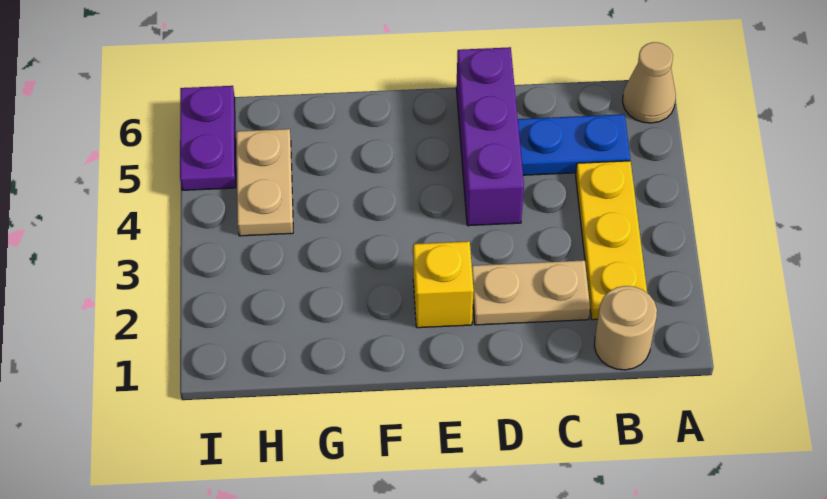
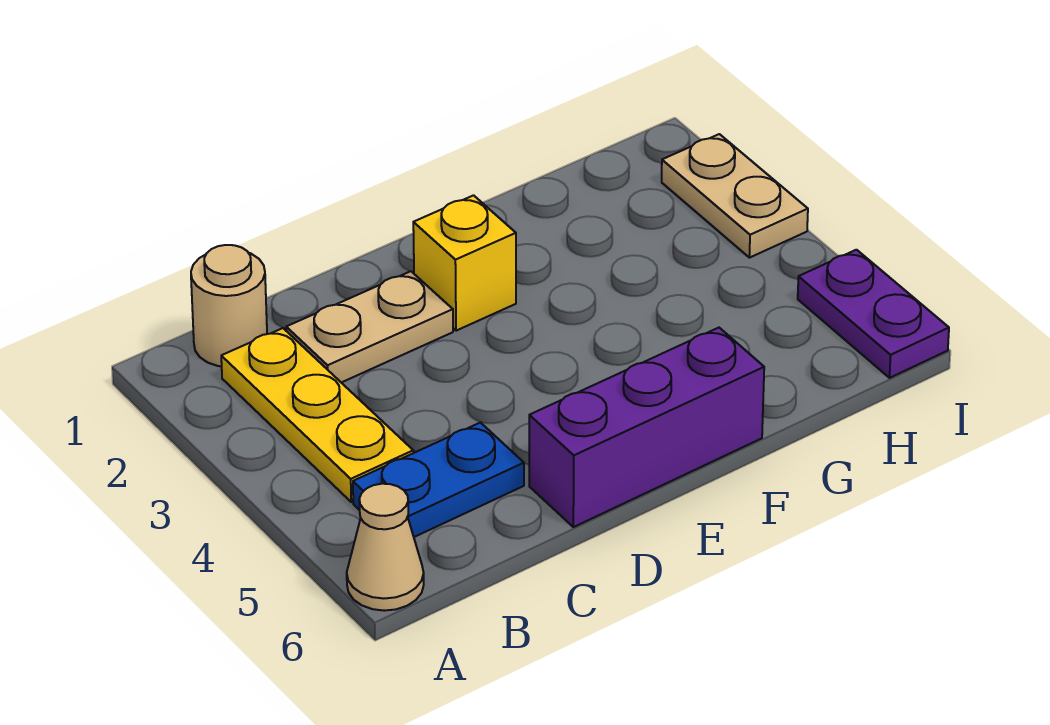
purple brick D4:D6 level 1 -> purple brick D6:F6 level 1
tan plate H4:H5 level 1 -> tan plate I2:I3 level 1

